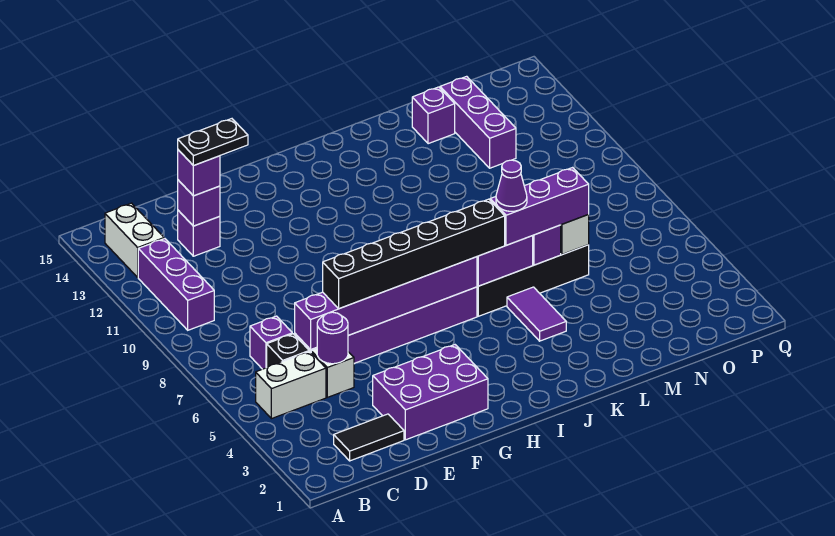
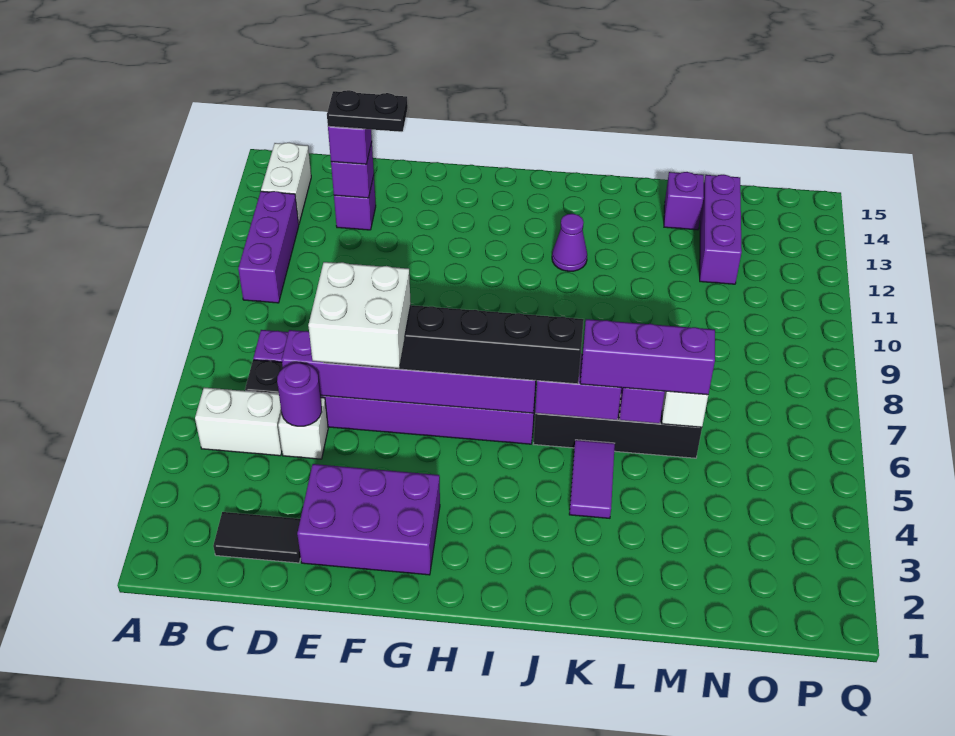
none -> white brick E5:F6 level 4
purple cone K6 level 4 -> purple cone J12 level 1

